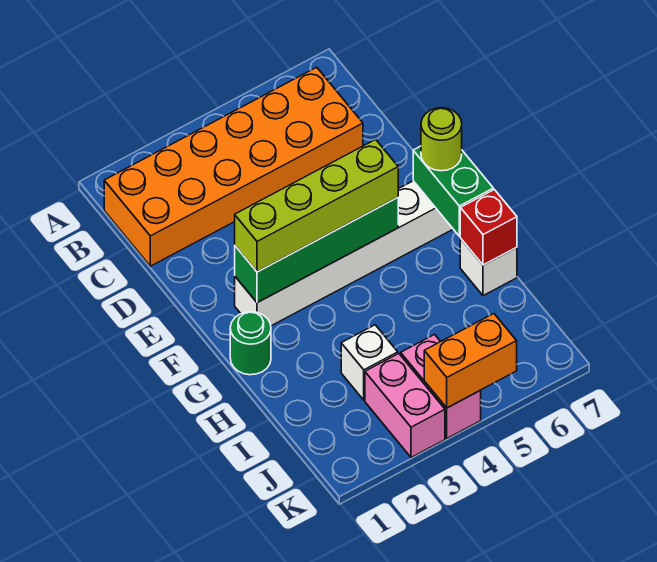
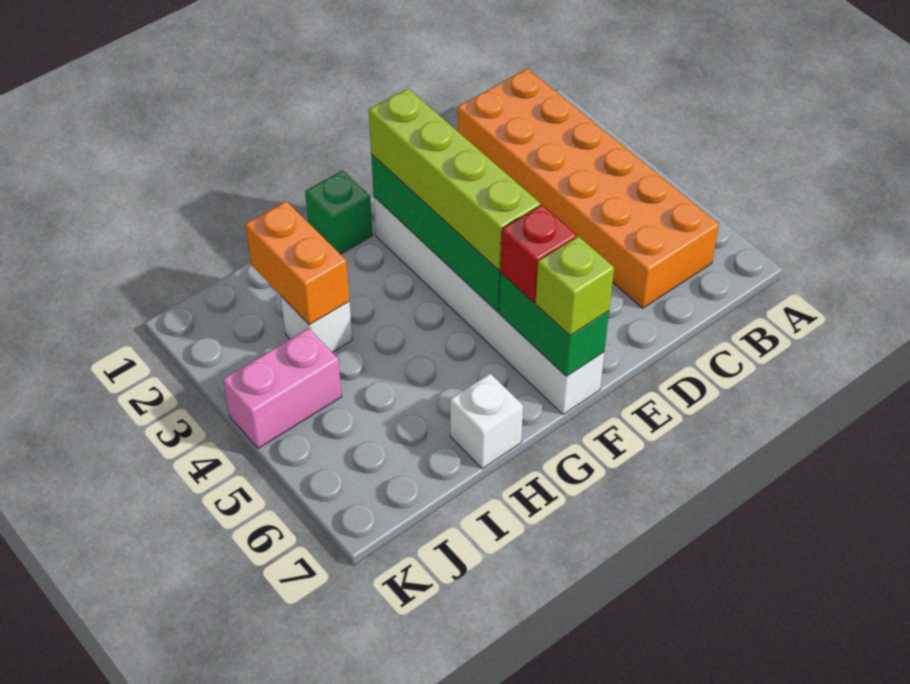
green brick F7:G7 level 2 -> green brick F6:F7 level 2
lime round brick F7 level 3 -> lime brick F7 level 3
green round brick G1 level 1 -> green brick G1 level 1
red brick H7 level 2 -> red brick F6 level 3
pink brick J3:K3 level 1 -> none
orange brick K4:K5 level 2 -> orange brick I2:I3 level 2

